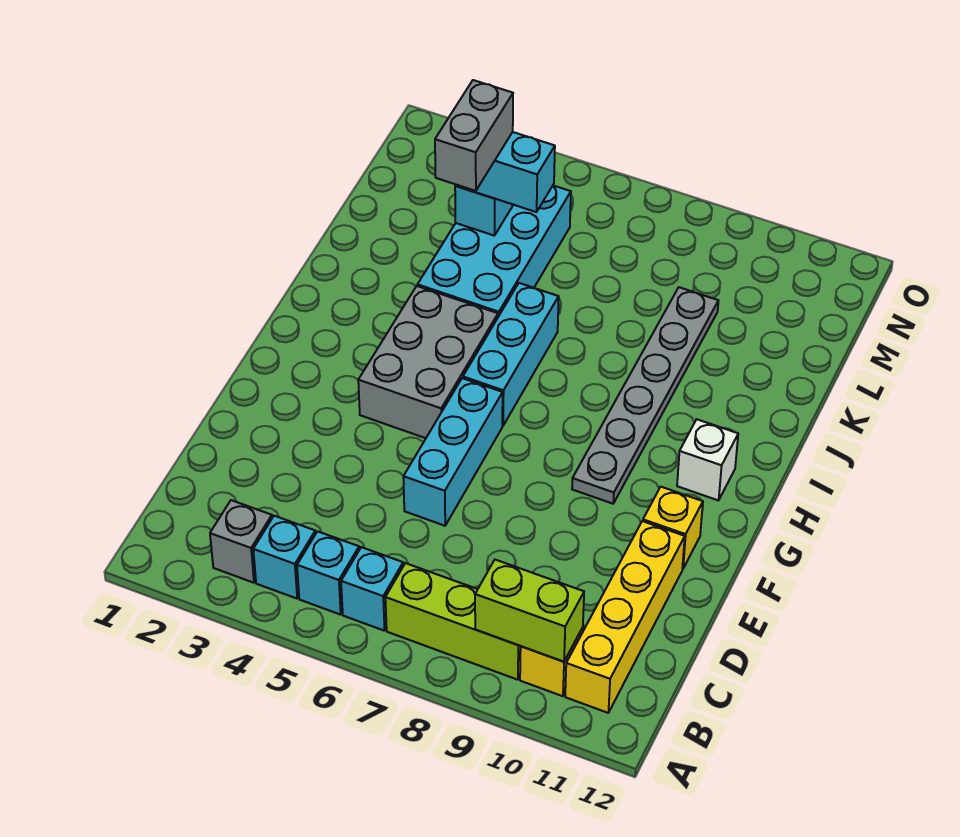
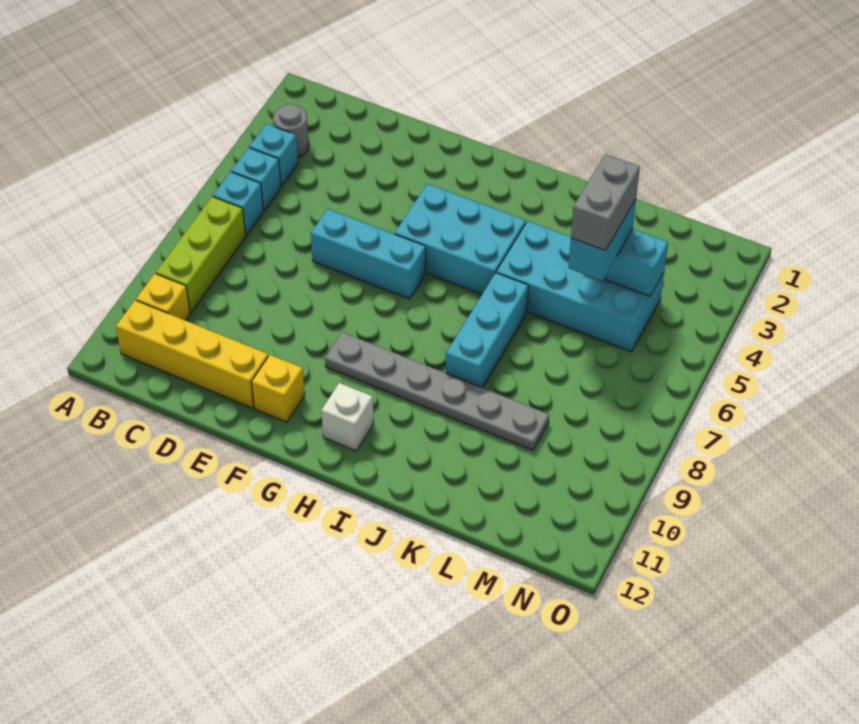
grey brick B3 level 1 -> grey round brick B3 level 1
lime brick B9:B10 level 2 -> none
grey brick G4:I5 level 1 -> cyan brick G4:I5 level 1
cyan brick H6:J6 level 1 -> cyan brick J6:J8 level 1
grey brick K4:L4 level 4 -> grey brick L4:L5 level 4

